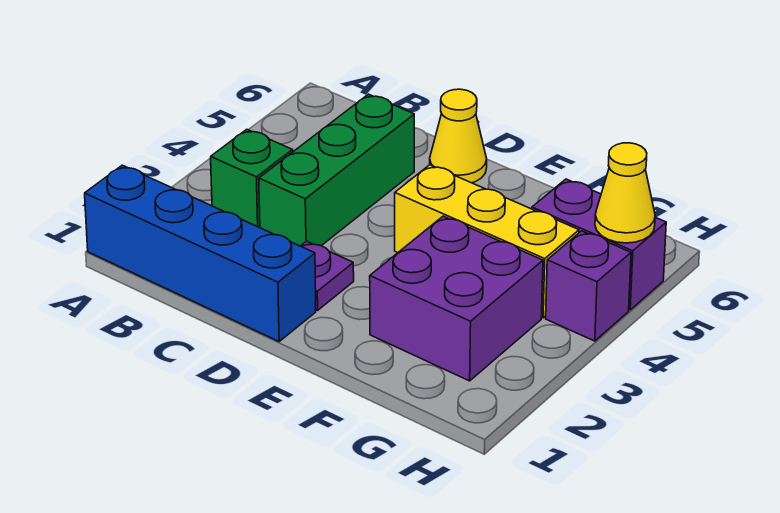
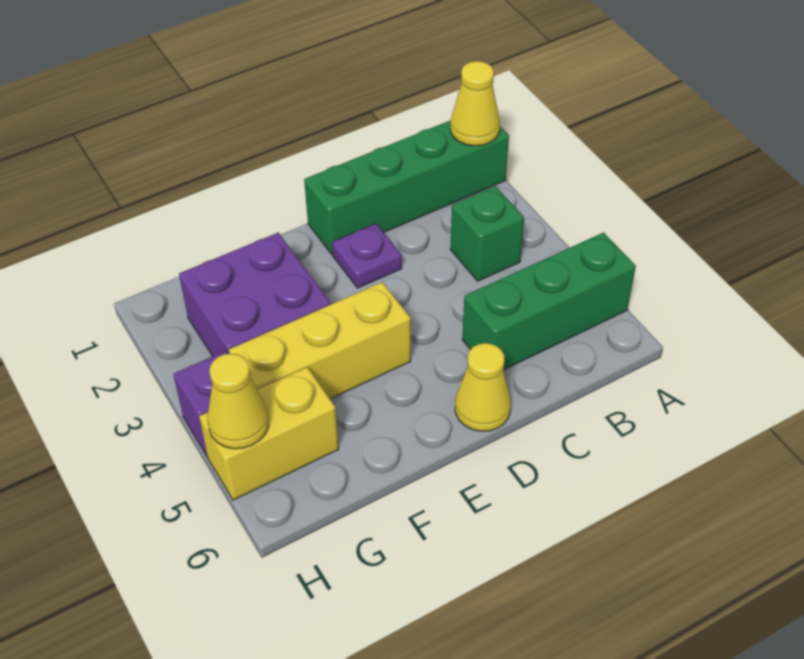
blue brick A1:D1 level 1 -> green brick A1:D1 level 1
none -> yellow cone A1 level 2
green brick C3:C5 level 1 -> green brick A5:C5 level 1
purple brick G5:H5 level 1 -> yellow brick G5:H5 level 1

